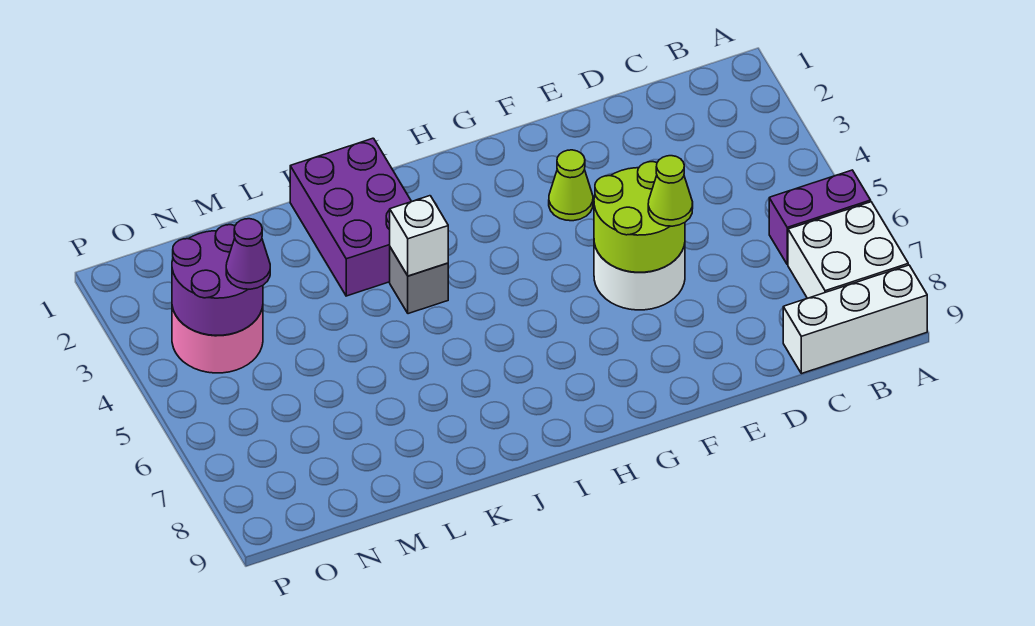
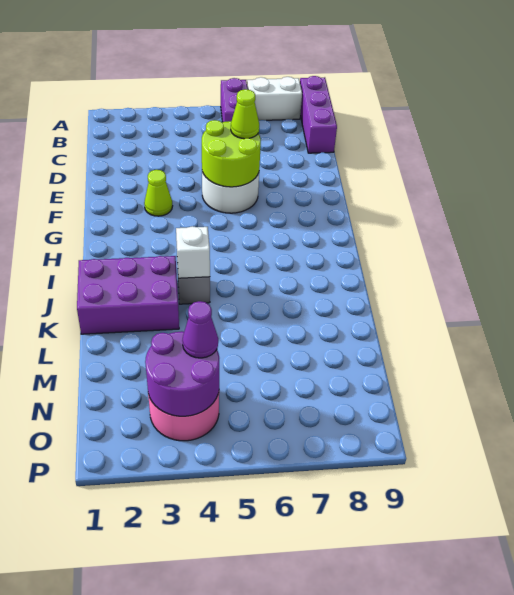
white brick A7:B8 level 1 -> white brick A7:A8 level 1
white brick A9:C9 level 1 -> purple brick A9:C9 level 1

